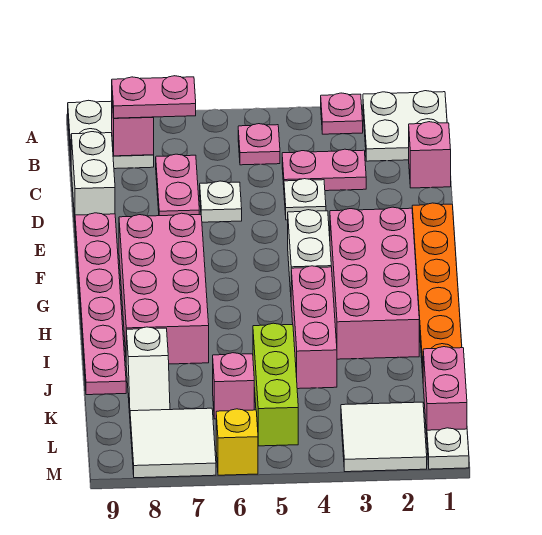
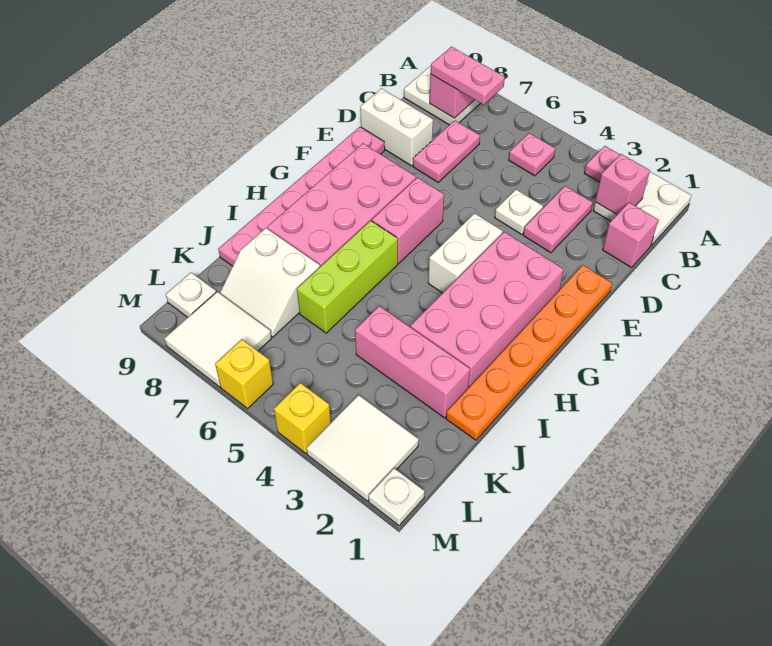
pink plate C3:C4 level 1 -> pink plate C3:D3 level 1
white brick C9:D9 level 1 -> white brick D8:D9 level 1
white plate D6 level 1 -> white plate L9 level 1
pink brick H4:J4 level 1 -> pink brick J2:J4 level 1
lime brick J5:L5 level 1 -> lime brick H6:J6 level 1
white slope J8:K8 level 1 top J -> white slope J7:K8 level 1 top J
pink brick K1:L1 level 1 -> pink brick F6:G6 level 1
pink brick K6 level 1 -> pink brick B2 level 2
none -> yellow brick M4 level 1

